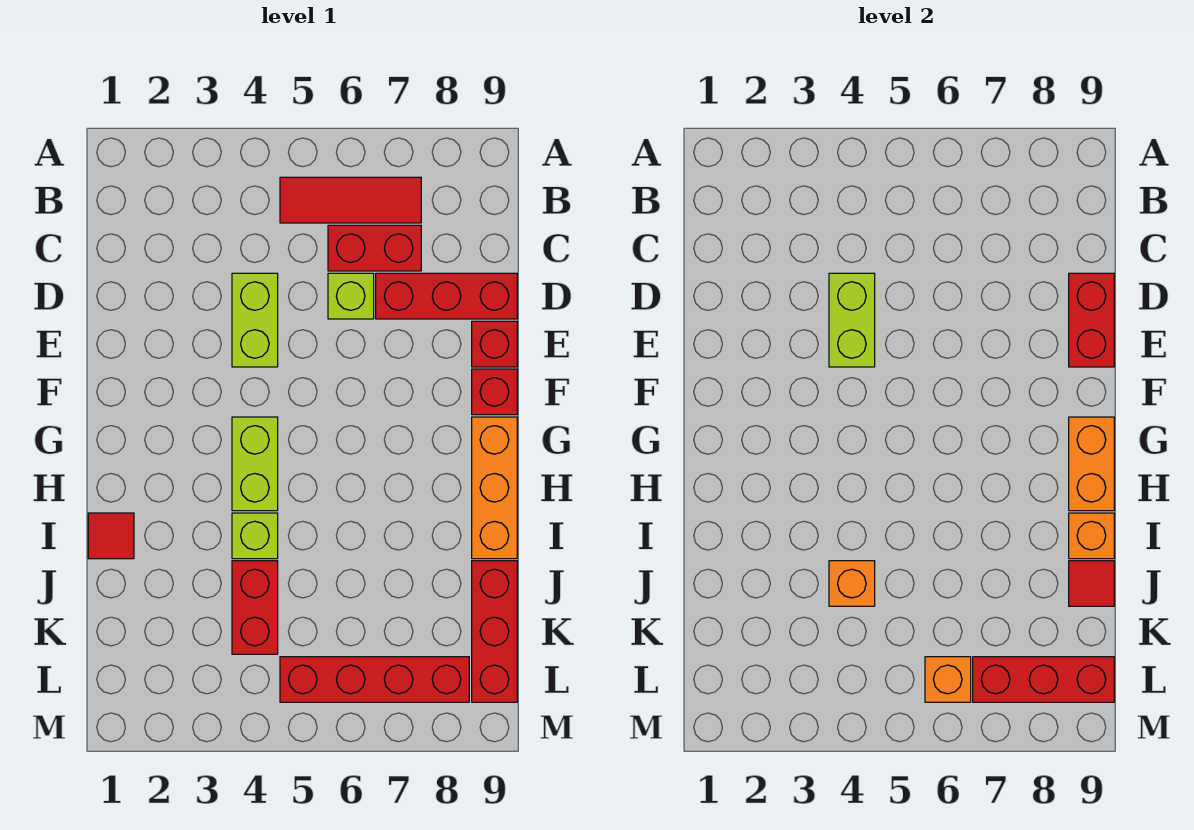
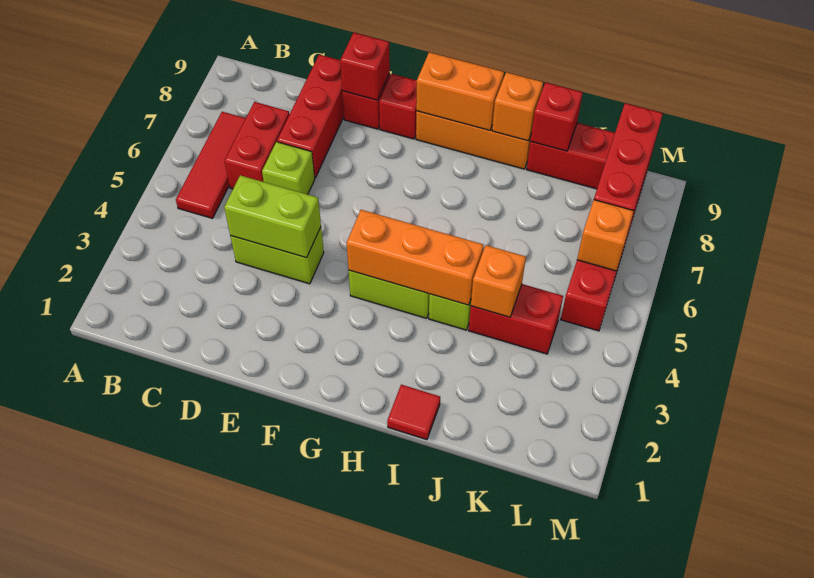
red brick D9:E9 level 2 -> red brick E9 level 2
none -> orange brick G4:I4 level 2
red tile J9 level 2 -> red brick J9 level 2

